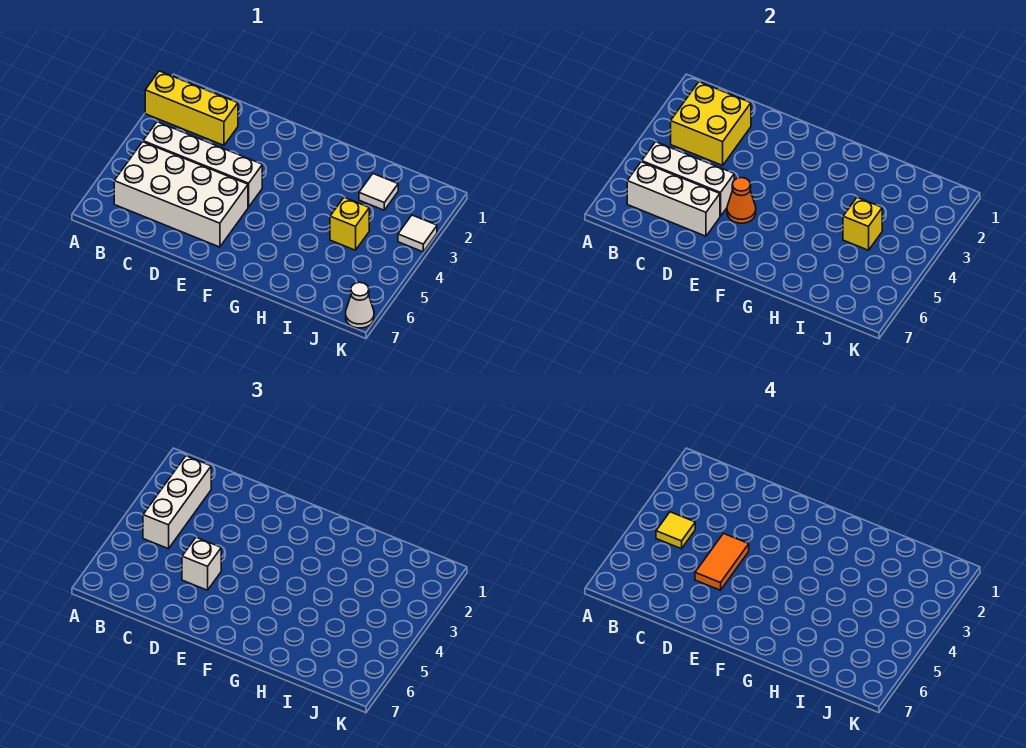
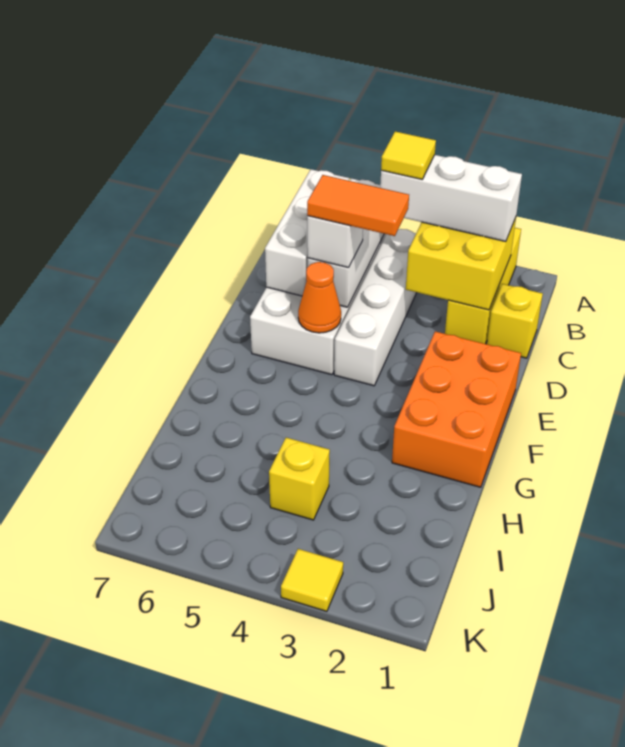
none -> orange brick E1:G2 level 1
white tile I2 level 1 -> none
yellow brick I4 level 2 -> yellow brick C1 level 1
white tile K3 level 1 -> yellow tile K3 level 1
white cone K7 level 1 -> none

